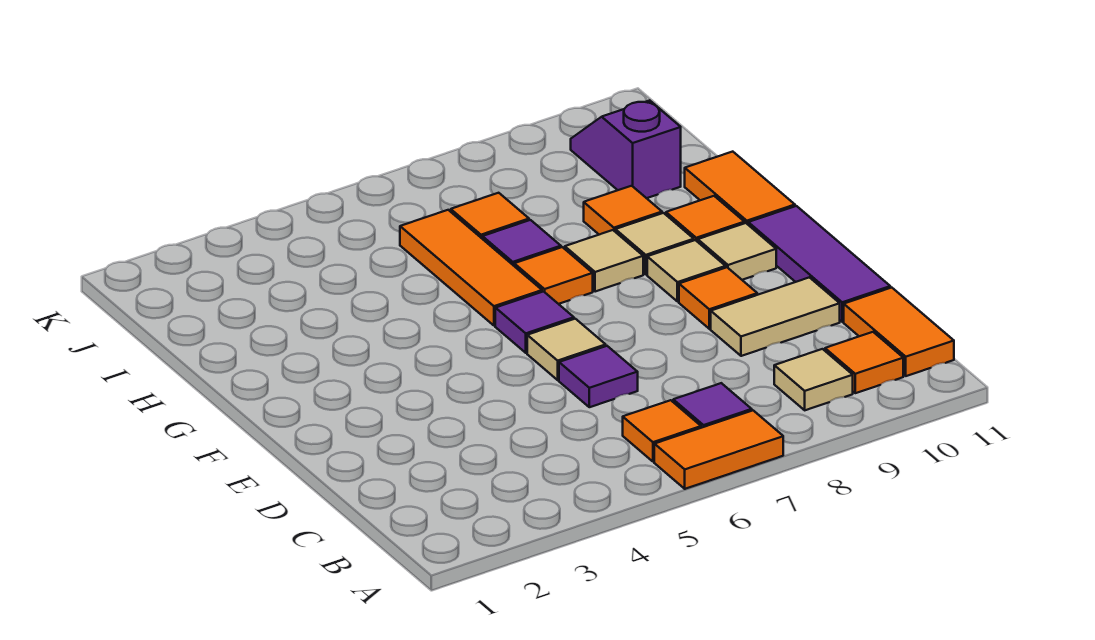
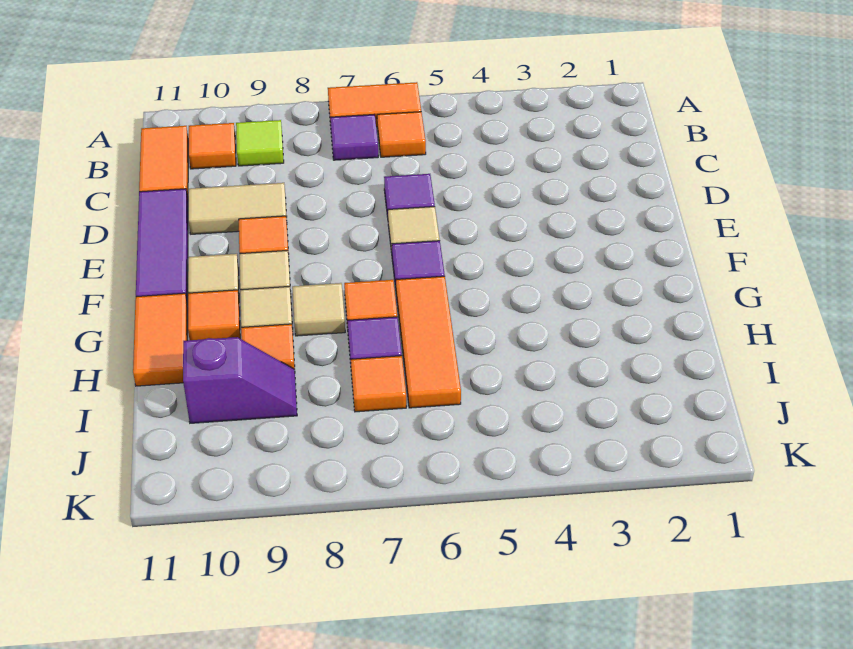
tan tile B9 level 1 -> lime tile B9 level 1
purple slope I10:J10 level 1 top I -> purple slope I9:I10 level 1 top 10

